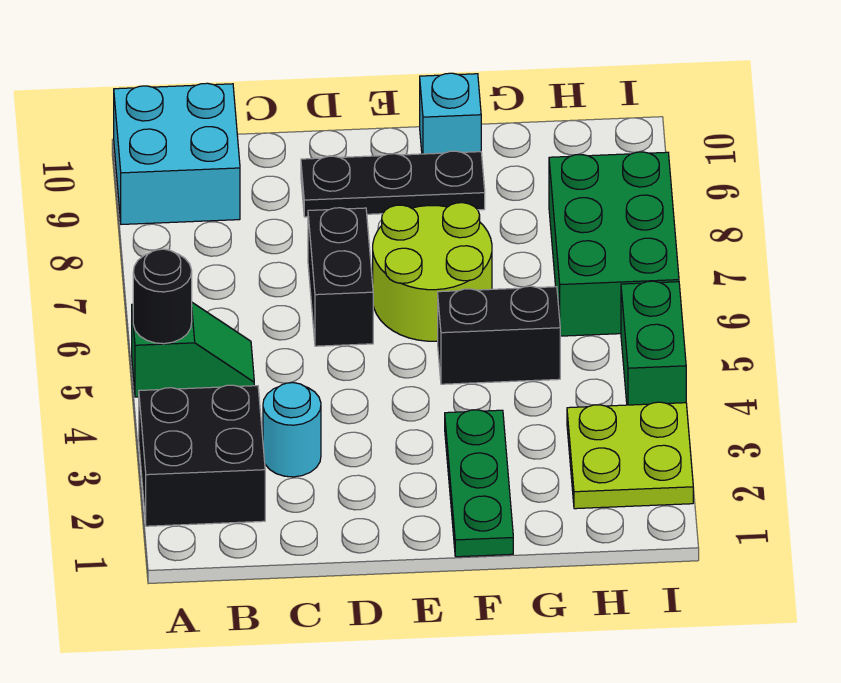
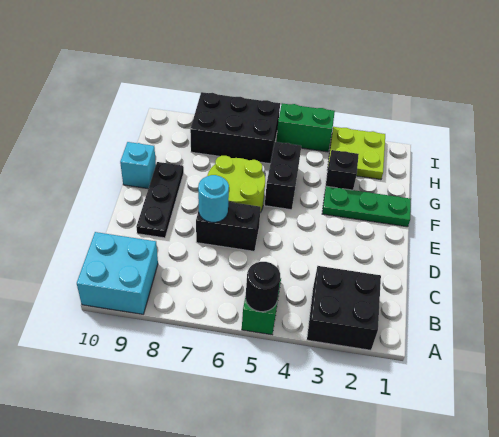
cyan round brick C3 level 1 -> cyan round brick D7 level 2
none -> black brick G3 level 1
green brick H6:I8 level 1 -> black brick H6:I8 level 1

